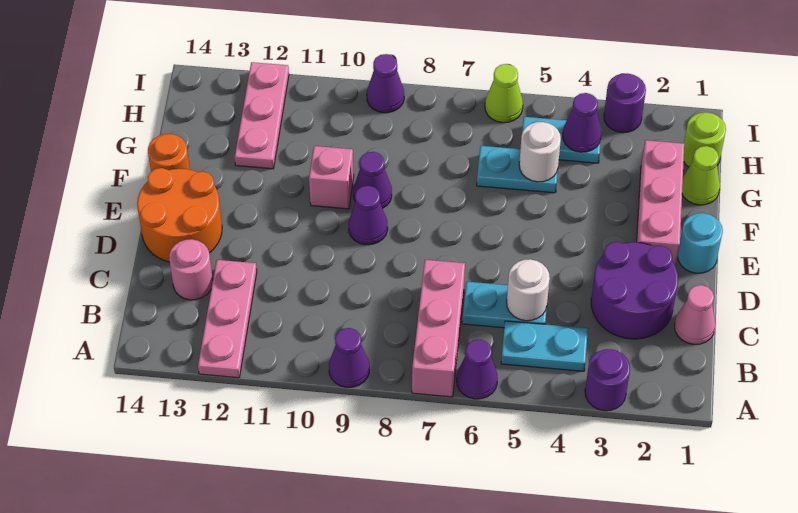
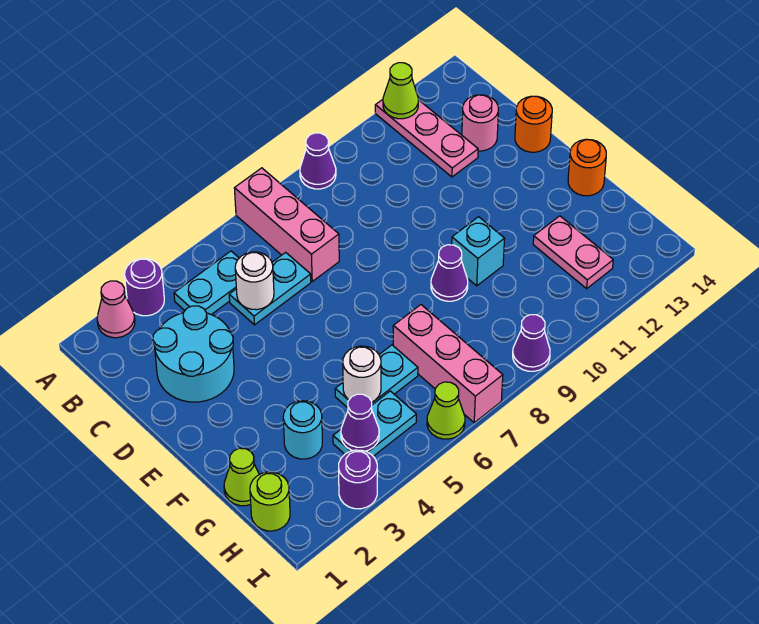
purple cone A6 level 1 -> none
none -> lime cone A12 level 2
pink cone C1 level 1 -> pink cone A2 level 1
purple round brick C2:D3 level 1 -> cyan round brick C2:D3 level 1
orange round brick D13:E14 level 1 -> orange round brick D14 level 1
cyan round brick E1 level 1 -> cyan round brick G3 level 1
pink brick E2:G2 level 1 -> pink brick G7:I7 level 1
purple cone E9 level 1 -> none
pink brick F10 level 1 -> cyan brick F10 level 1
pink plate G12:I12 level 1 -> pink plate G12:H12 level 1

